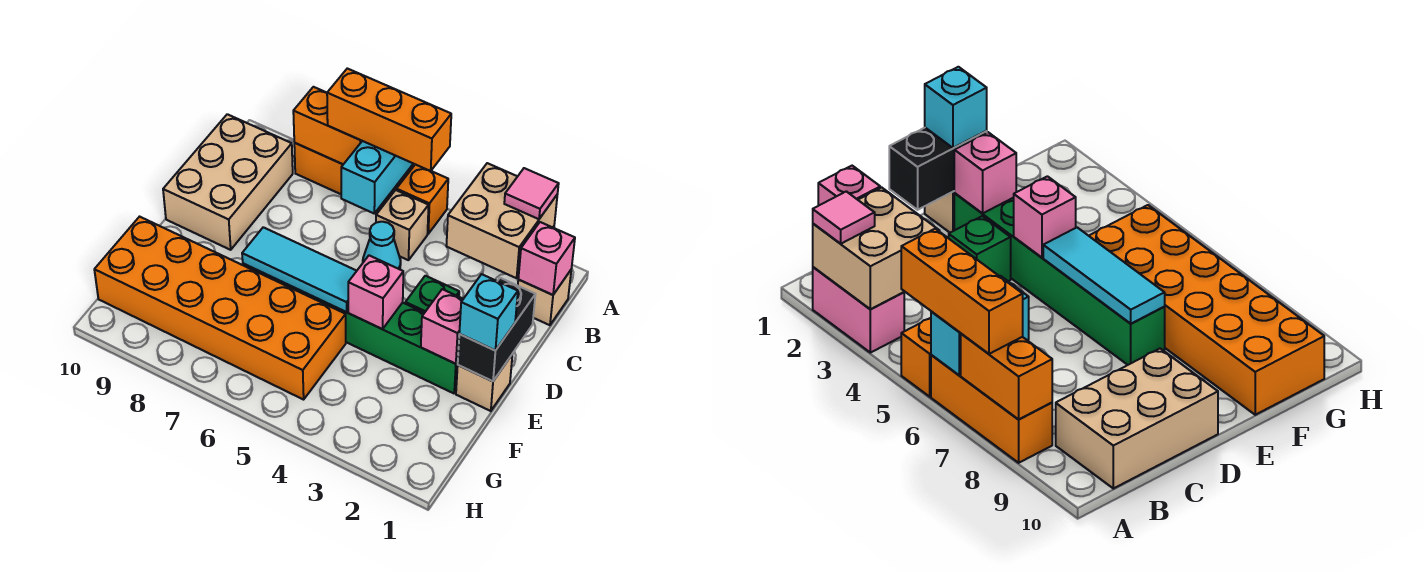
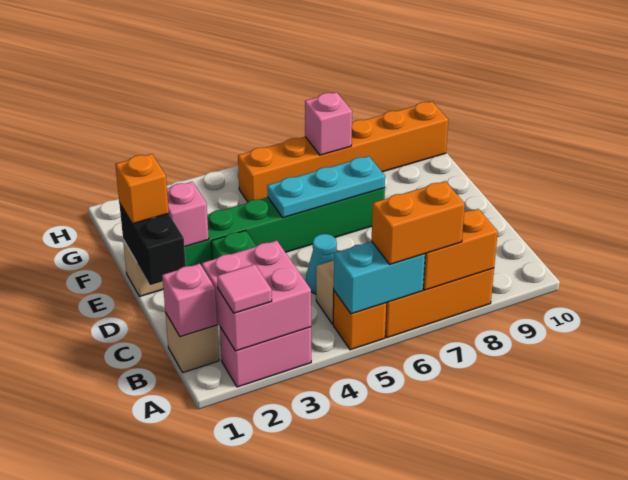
tan brick A2:B3 level 2 -> pink brick A2:B3 level 2
orange brick A5:A7 level 3 -> orange brick A6:A7 level 3
cyan brick A6:B6 level 2 -> cyan brick A5:A6 level 2
tan brick B9:D10 level 1 -> none
cyan brick E1 level 3 -> orange brick E1 level 3
pink brick E4 level 2 -> pink brick G7 level 2
cyan tile E5:E7 level 2 -> cyan plate E5:E7 level 2
orange brick F5:G10 level 1 -> orange brick G5:G10 level 1

